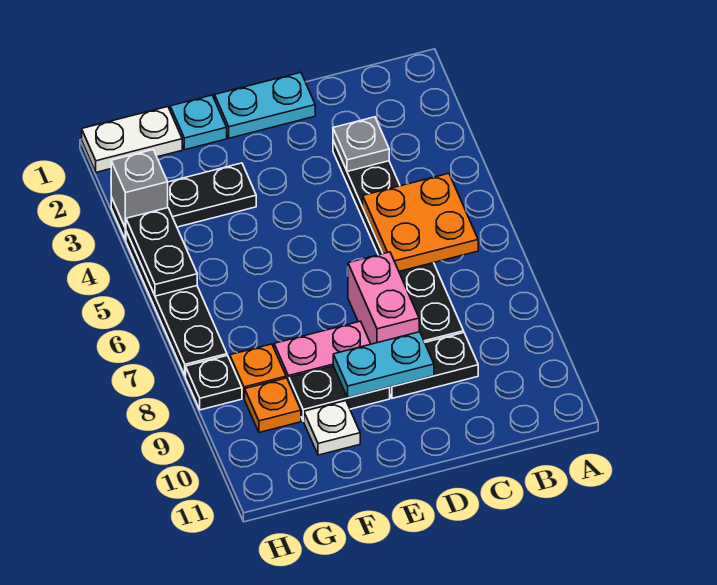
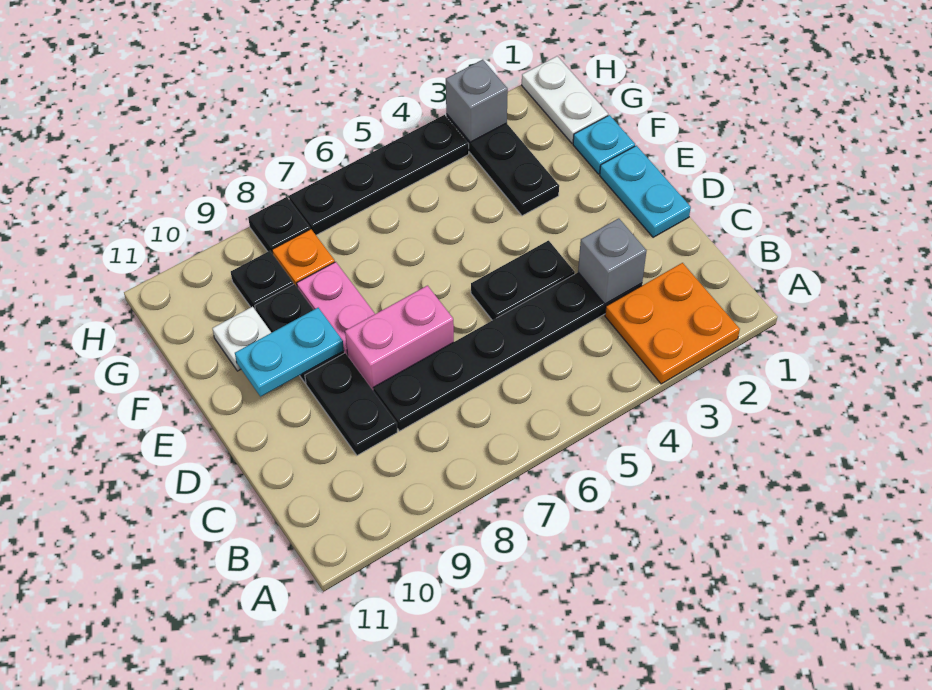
orange plate B5:C6 level 2 -> orange plate A2:B3 level 1
grey plate C3 level 2 -> grey brick C3 level 2
cyan plate D9:E9 level 2 -> cyan plate E9:E10 level 2
orange plate G9 level 1 -> black plate G9 level 1
black plate H4:H5 level 2 -> black plate D4:D5 level 1

